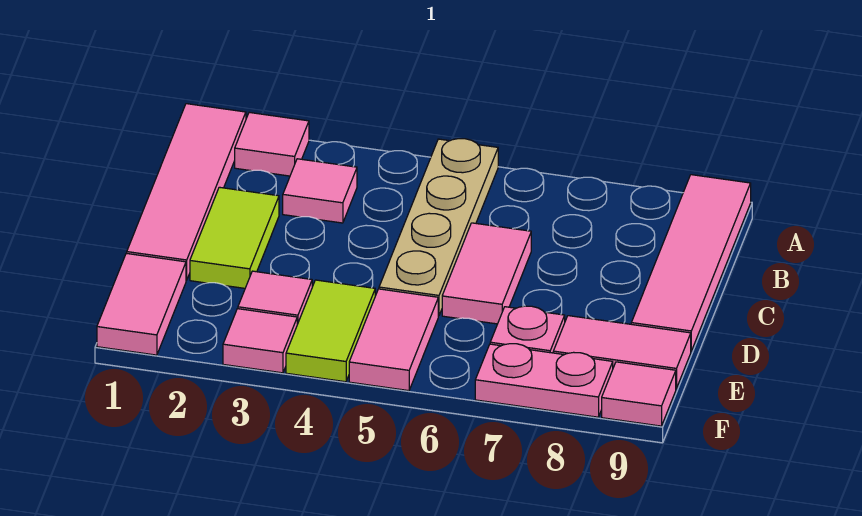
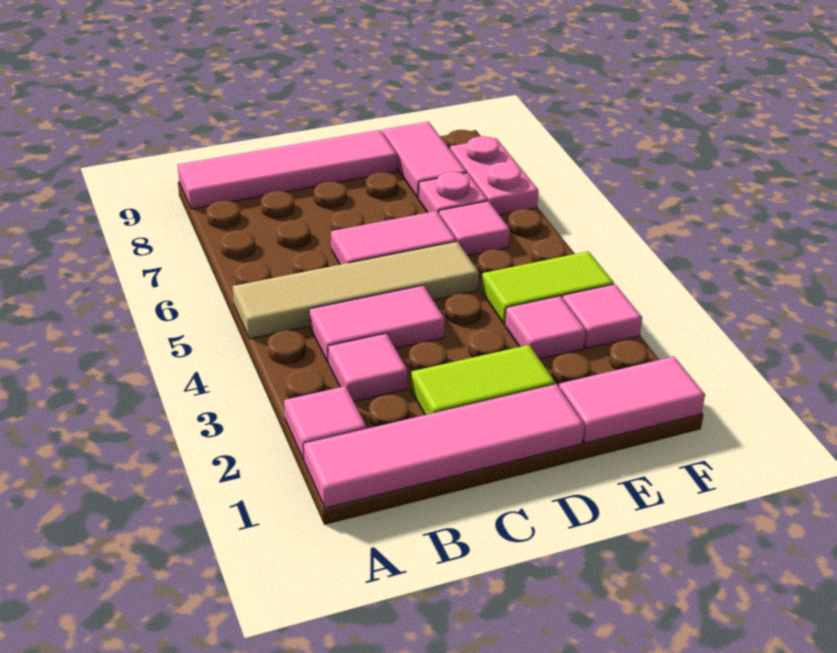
tan plate A5:D5 level 1 -> tan tile A5:D5 level 1
pink tile E5:F5 level 1 -> pink tile B4:C4 level 1
pink tile F9 level 1 -> pink tile E6 level 1

